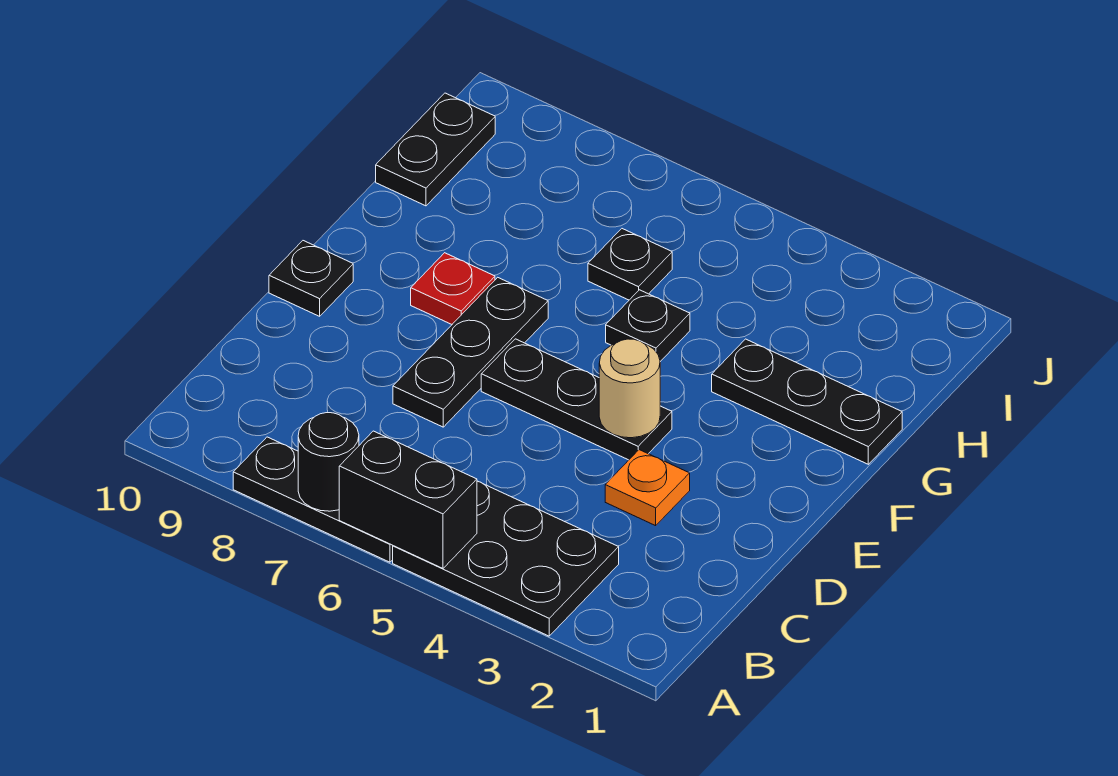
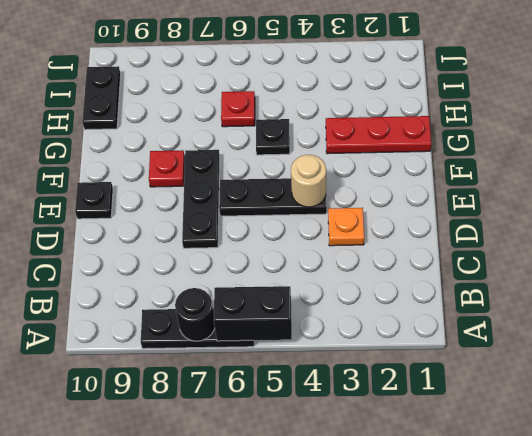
black plate A3:B5 level 1 -> none
black plate G1:G3 level 1 -> red plate G1:G3 level 1
black plate H6 level 1 -> red plate H6 level 1

